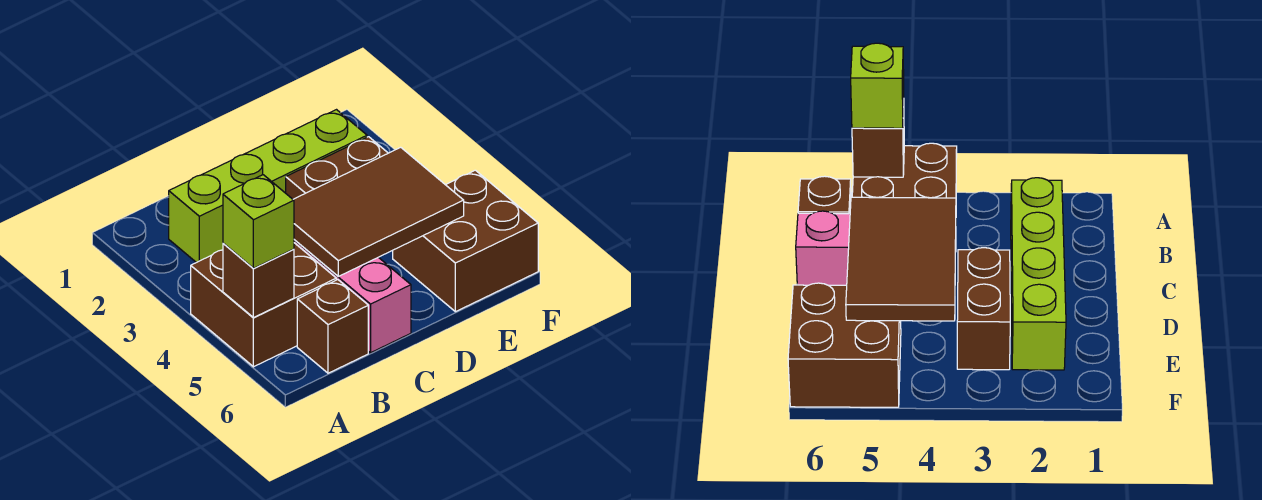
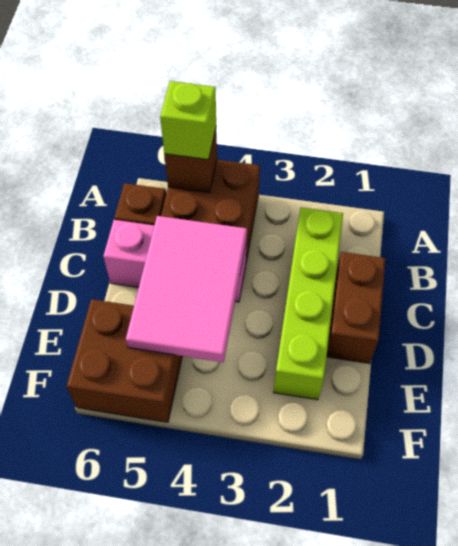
brown tile C4:E5 level 2 -> pink tile C4:E5 level 2
brown brick D3:E3 level 1 -> brown brick C1:D1 level 1

